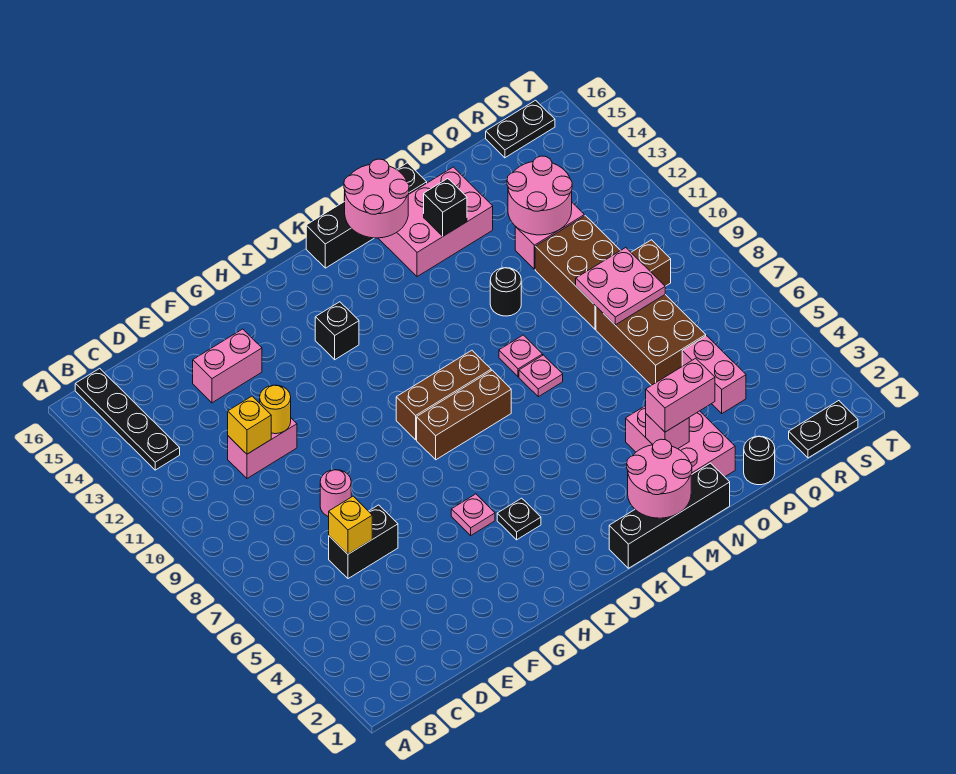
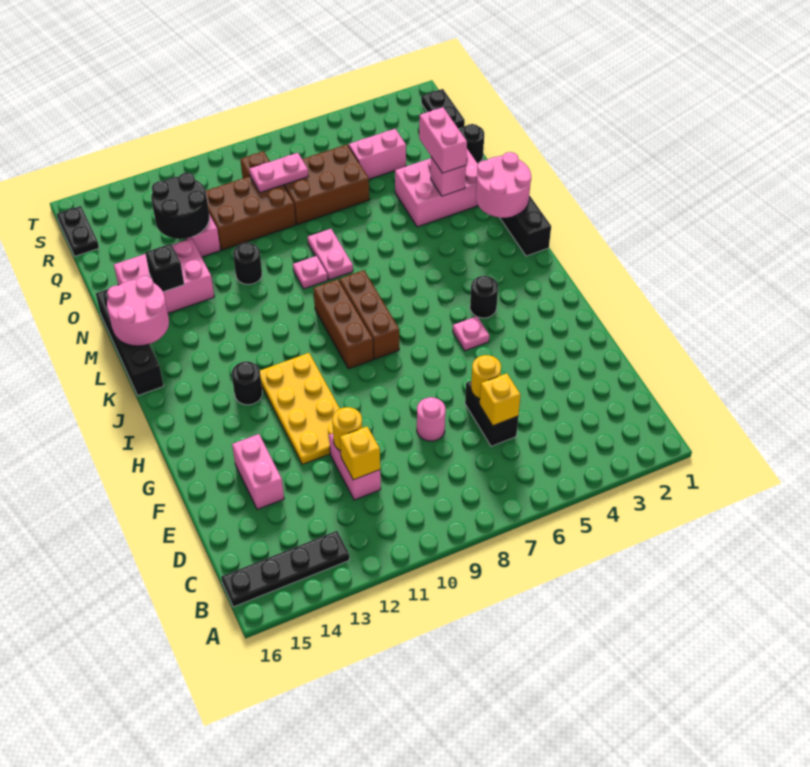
none -> yellow round brick E6 level 2
none -> yellow plate F11:I12 level 1
black plate I4 level 1 -> black round brick I4 level 1
black brick I13 level 1 -> black round brick I13 level 1
pink plate M8 level 1 -> pink plate M8:N8 level 1
pink brick M14:O15 level 1 -> pink brick N13:O15 level 1
pink plate P8:Q9 level 2 -> pink plate Q8:Q9 level 2
pink round brick P12:Q13 level 2 -> black round brick P12:Q13 level 2

